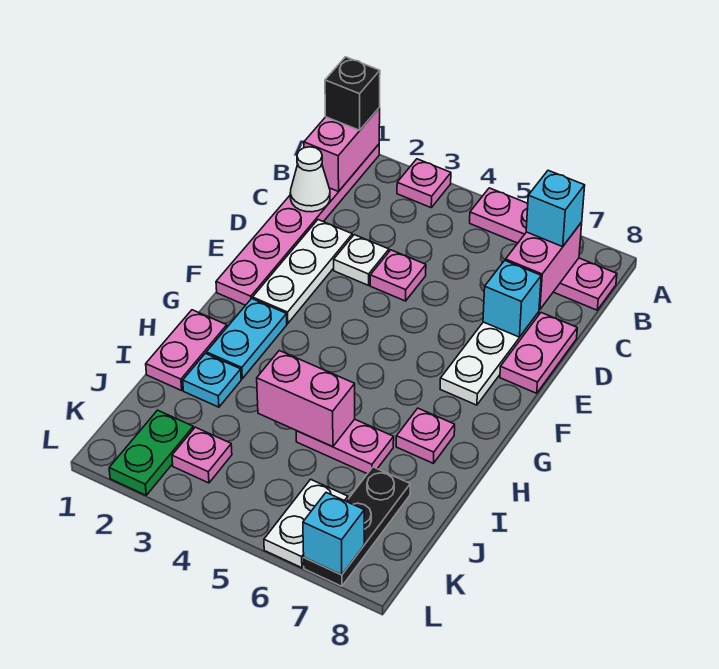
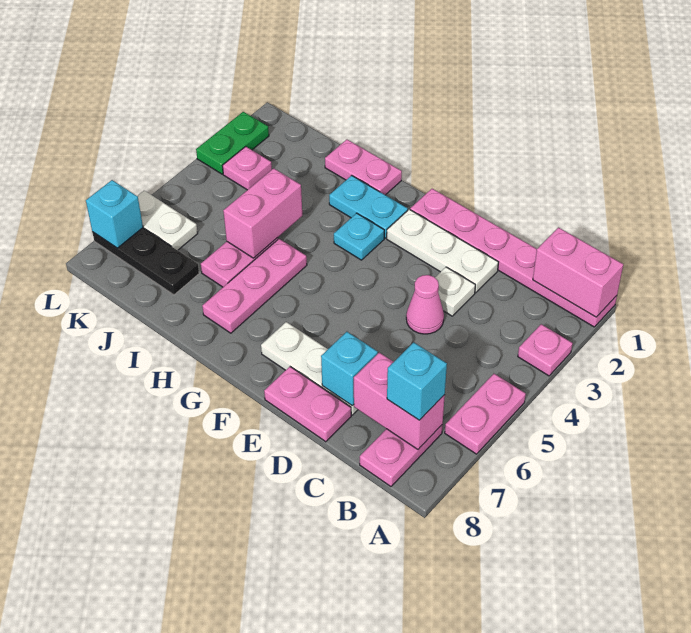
black brick A1 level 3 -> none
white cone C1 level 2 -> none
pink plate D4 level 1 -> pink cone D4 level 1
pink plate H7 level 1 -> pink plate H5:H7 level 1
cyan plate I2 level 1 -> cyan plate G3 level 1
green plate K2:L2 level 1 -> green plate L2:L3 level 1

